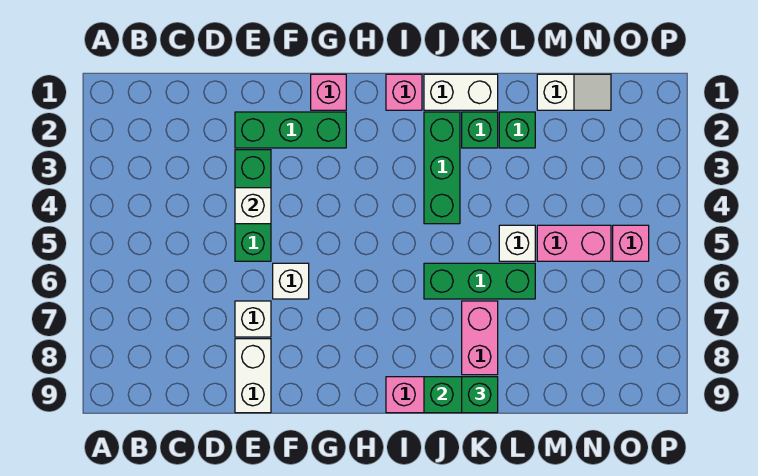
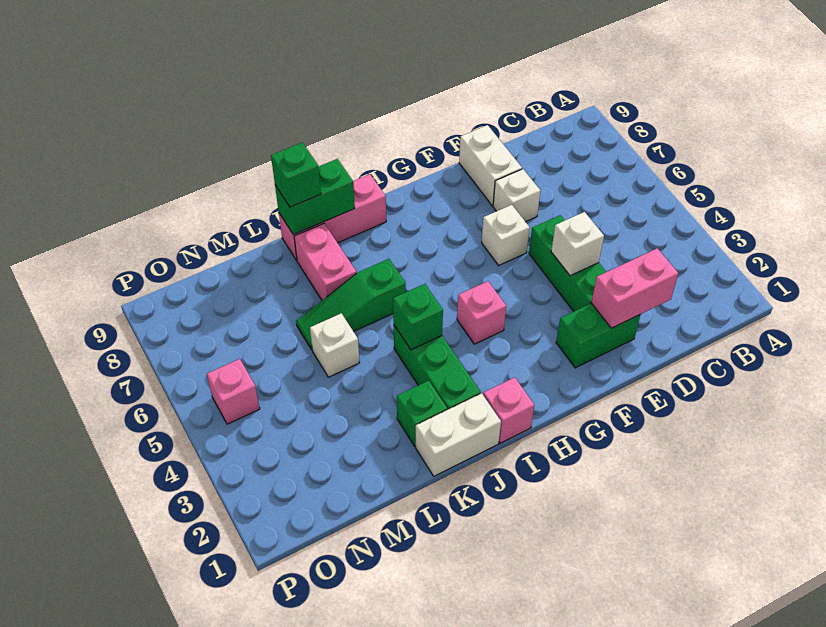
green brick E2:G2 level 1 -> green brick E2:F2 level 1
pink brick G1 level 1 -> pink brick H4 level 1
green brick J6:L6 level 1 -> green slope J6:L6 level 1 top J
green brick L2 level 1 -> green brick J4 level 2
white slope M1:N1 level 1 top M -> none
pink brick M5:N5 level 1 -> pink brick D2:E2 level 2

